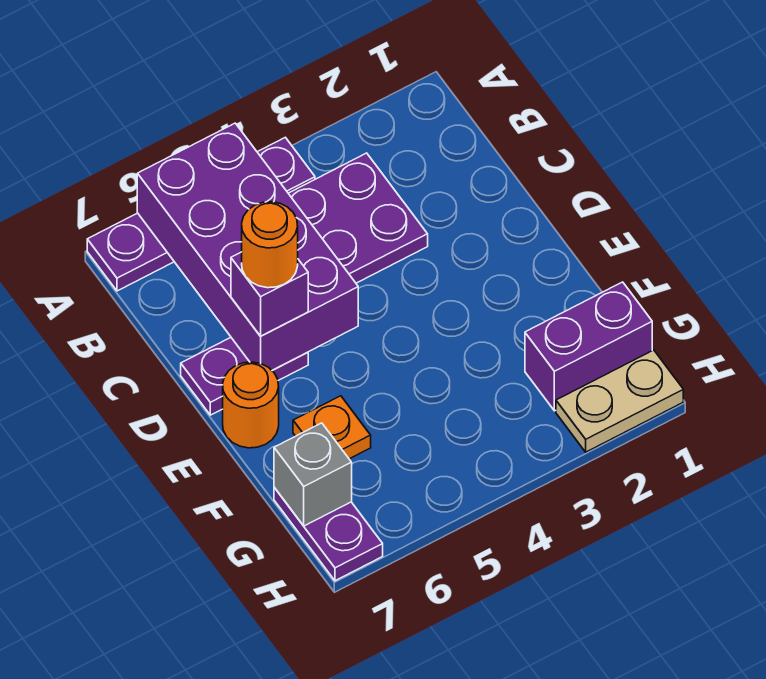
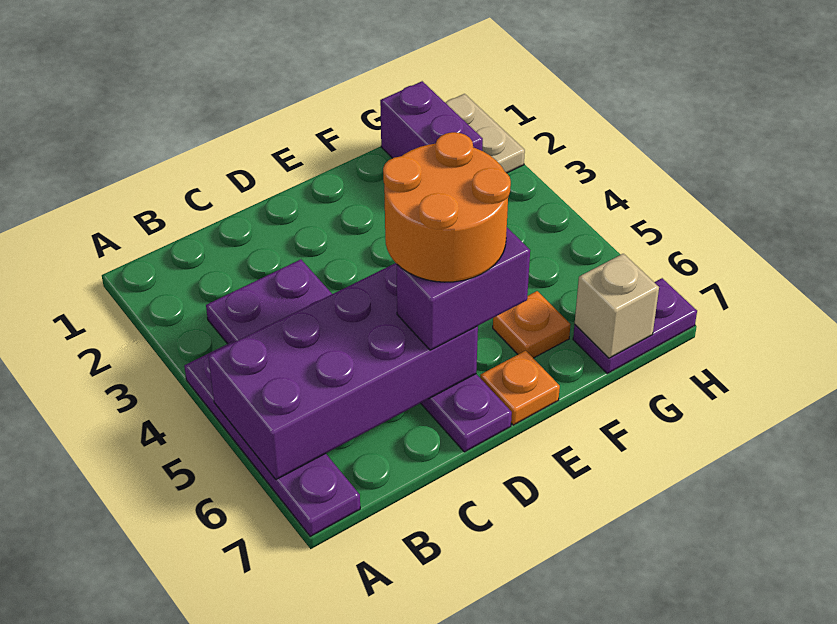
purple brick D6 level 3 -> purple brick D6:E6 level 3
orange round brick D6 level 4 -> orange round brick D5:E6 level 4
orange round brick E7 level 1 -> orange plate E7 level 1
grey brick G7 level 2 -> tan brick G7 level 2

